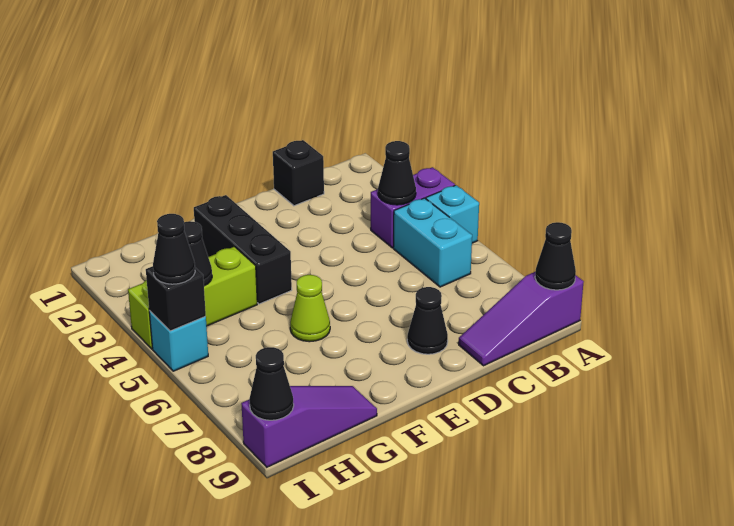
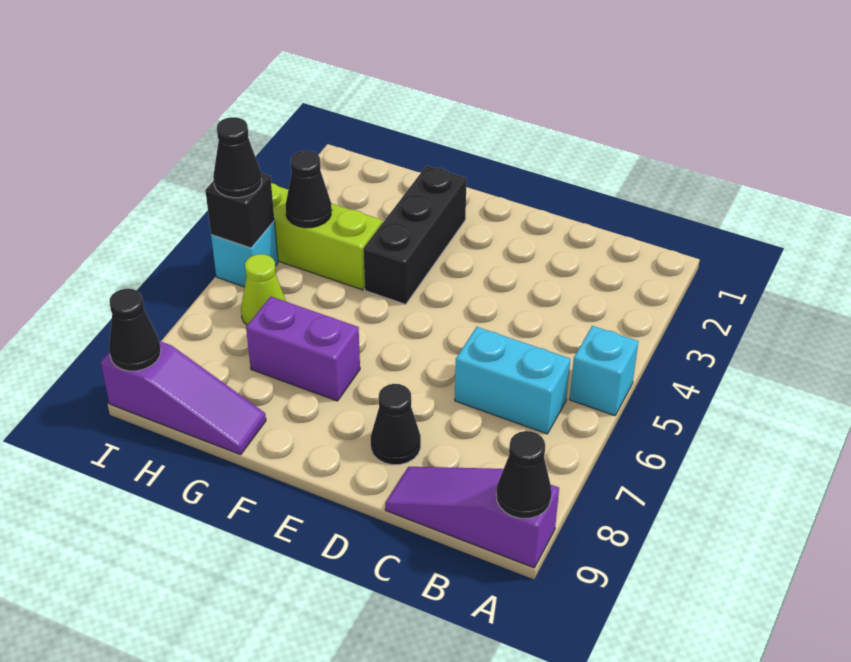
purple brick A4:B4 level 1 -> purple brick F7:G7 level 1
black cone B4 level 2 -> none
cyan brick B5:B6 level 1 -> cyan brick B6:C6 level 1
black brick C1 level 1 -> none
lime cone F6 level 1 -> lime cone H6 level 1

